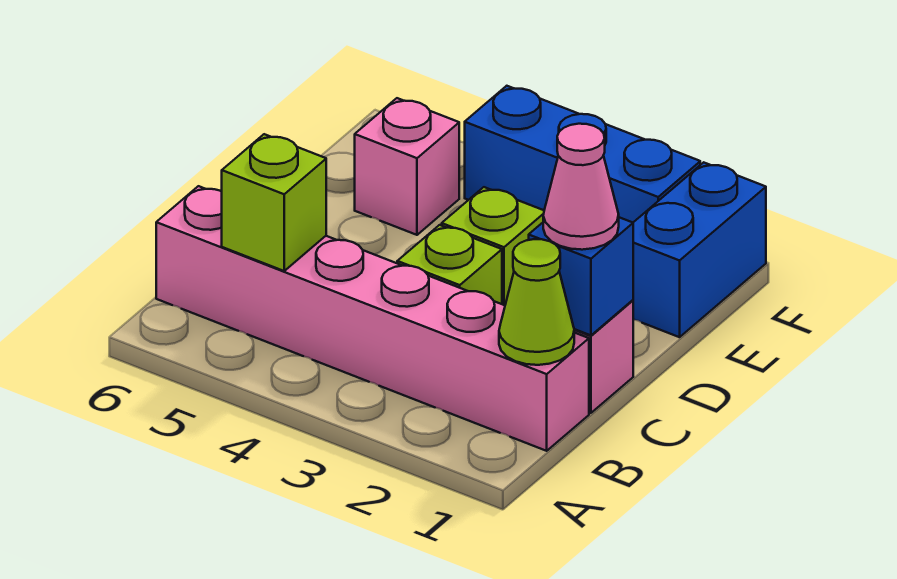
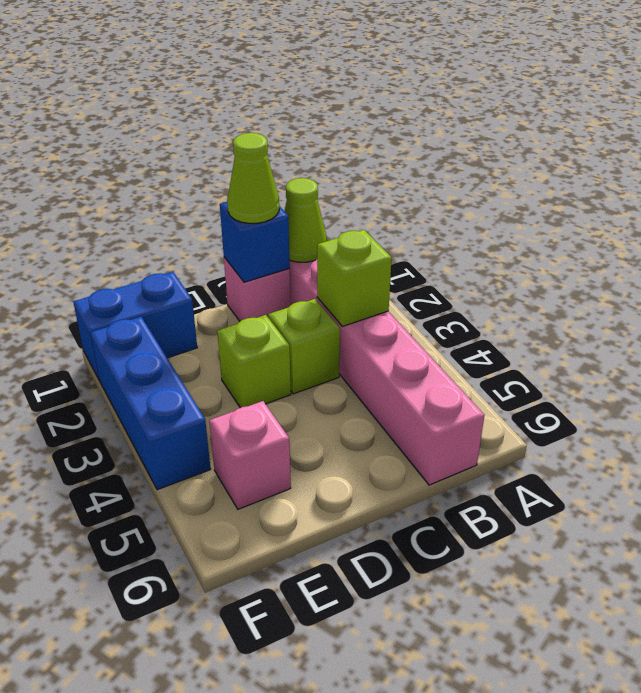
lime brick B5 level 2 -> lime brick B3 level 2
pink cone C1 level 3 -> lime cone C1 level 3

